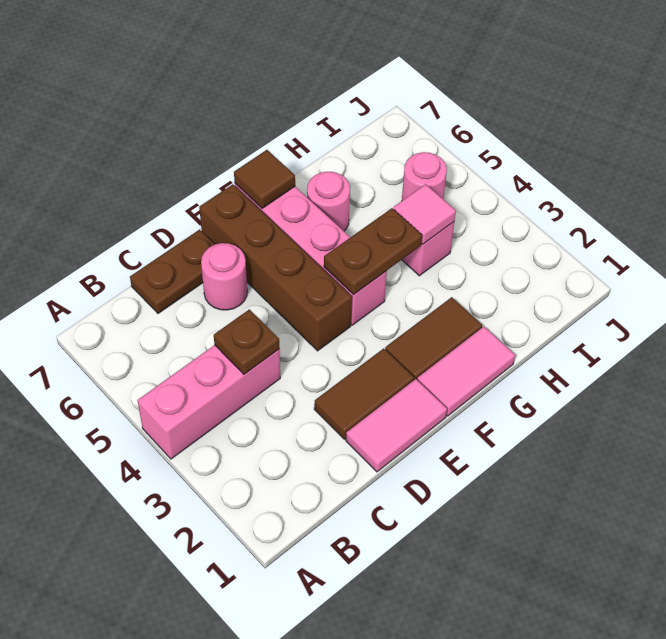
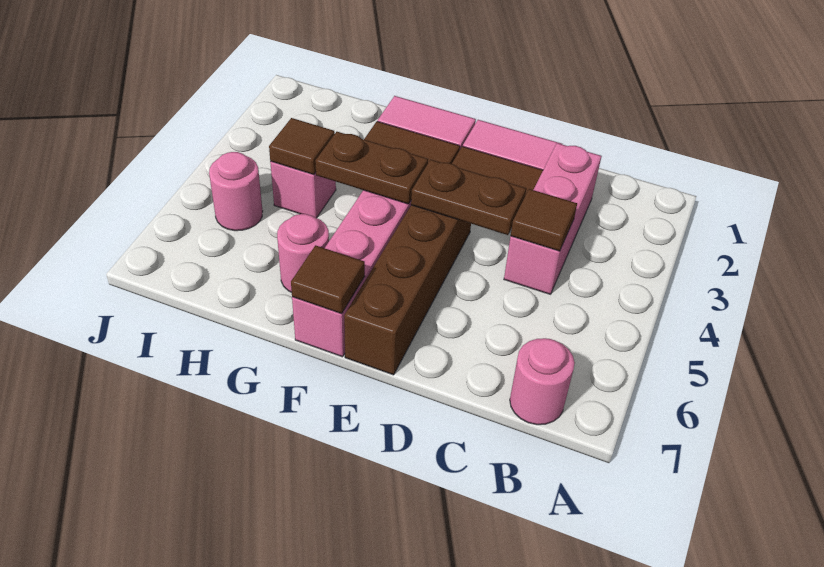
pink brick A4:C4 level 1 -> pink brick C2:C4 level 1
brown plate C4 level 2 -> brown tile C4 level 2
brown plate C7:D7 level 1 -> brown plate D4:E4 level 2
pink round brick D6 level 1 -> pink round brick B7 level 1
pink tile H4 level 2 -> brown tile H4 level 2

